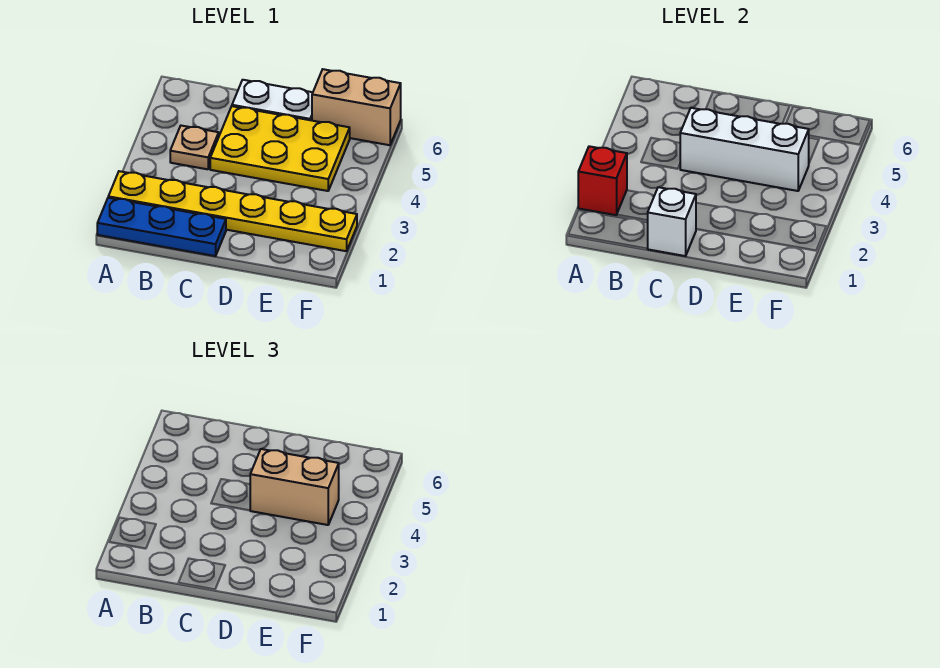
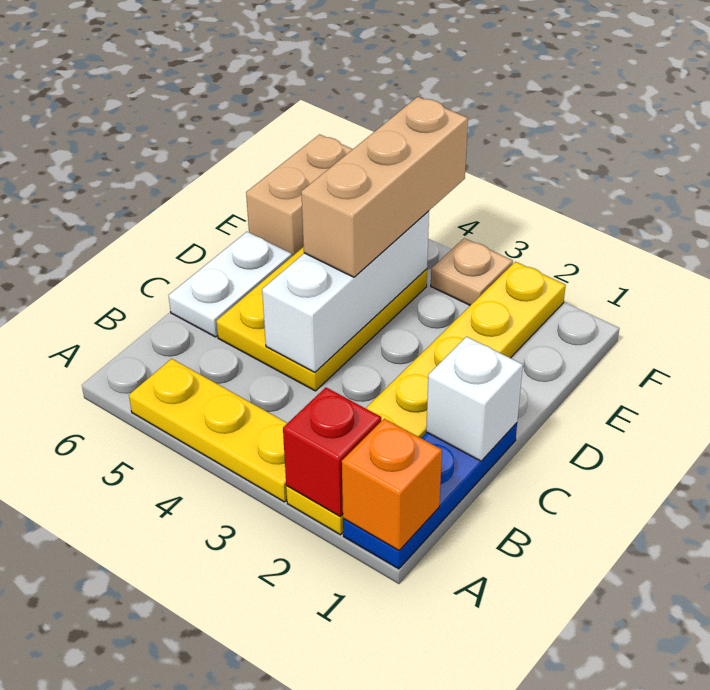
none -> orange brick A1 level 2
none -> yellow plate A3:A5 level 1
tan plate B4 level 1 -> tan plate F3 level 1
tan brick D4:E4 level 3 -> tan brick D4:F4 level 3

